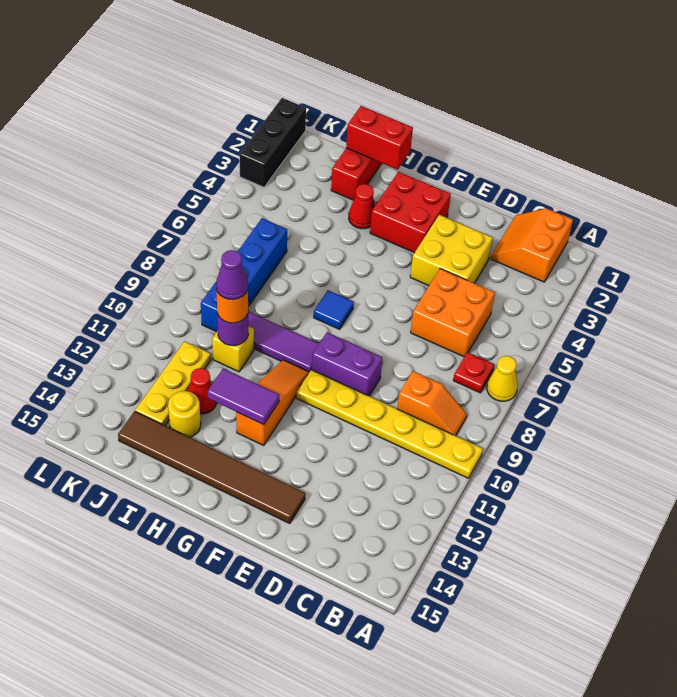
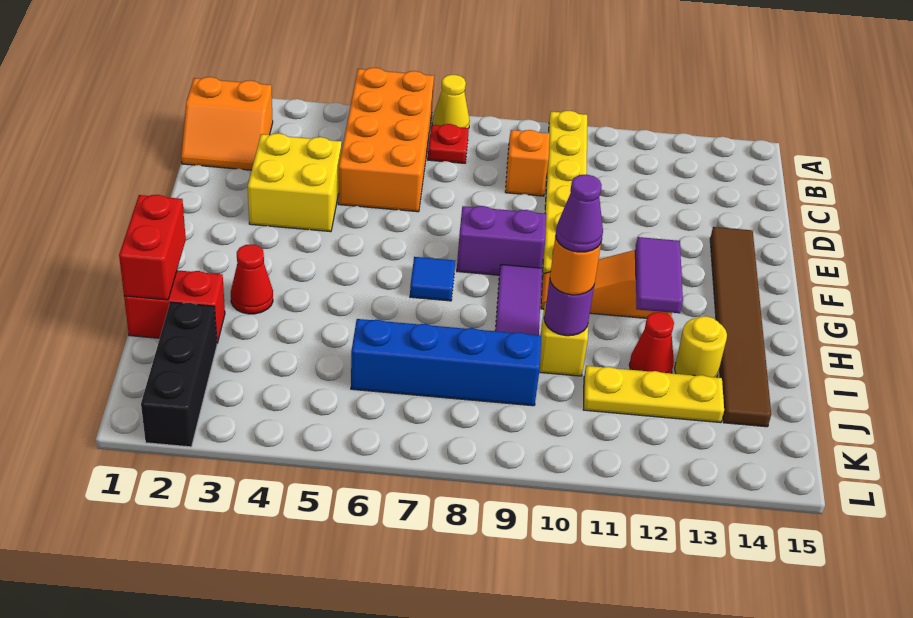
orange brick C5:D6 level 1 -> orange brick A5:D6 level 1
purple brick E9:F9 level 1 -> purple brick F8:F9 level 1
red brick F2:G3 level 1 -> none
black brick L1:L3 level 1 -> black brick J2:L2 level 1

